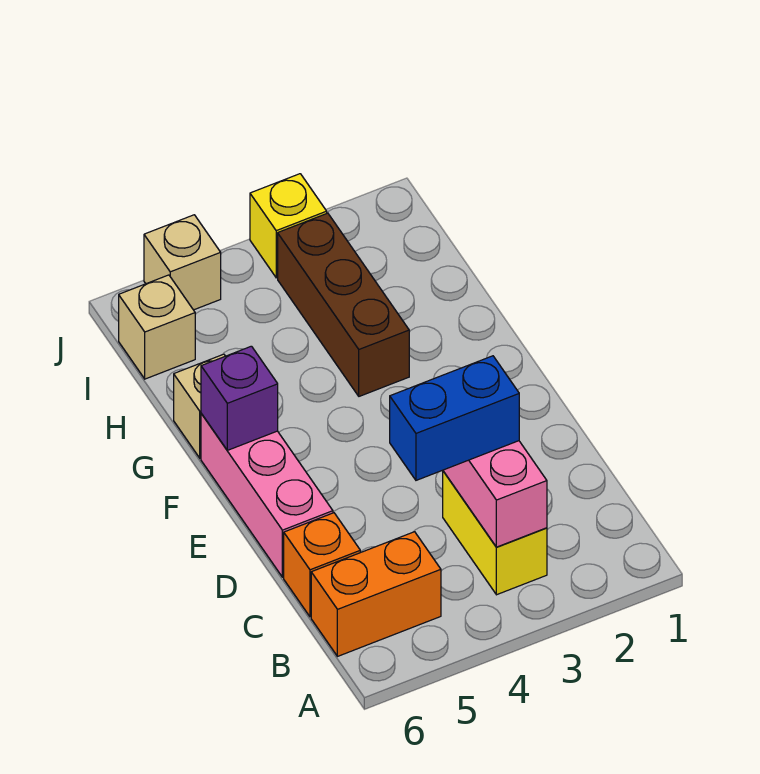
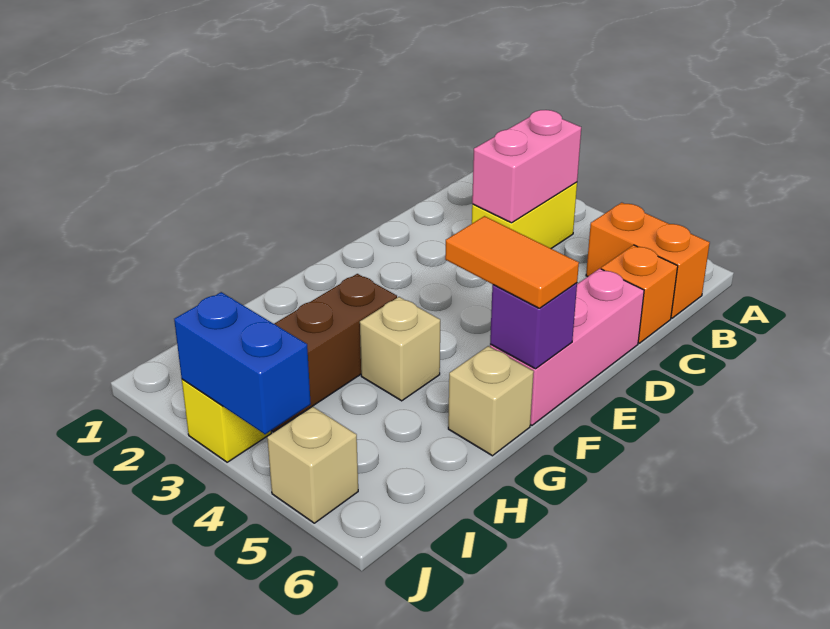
blue brick C3:C4 level 3 -> blue brick J3:J4 level 2
none -> orange tile F5:F6 level 3
tan brick I6 level 1 -> tan brick G4 level 1

